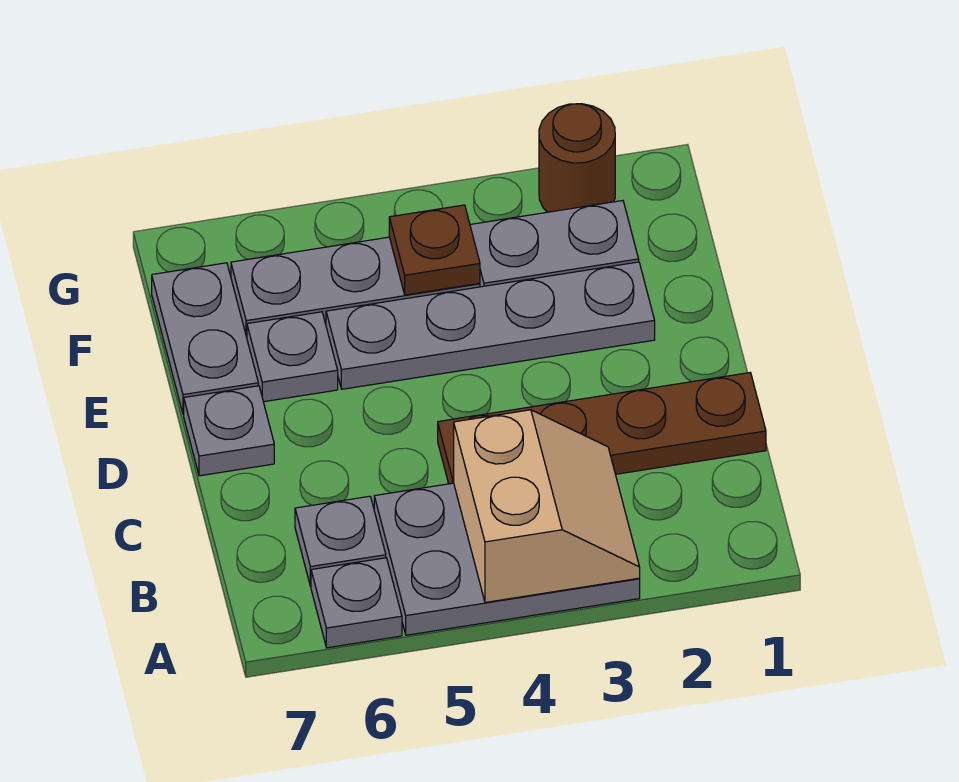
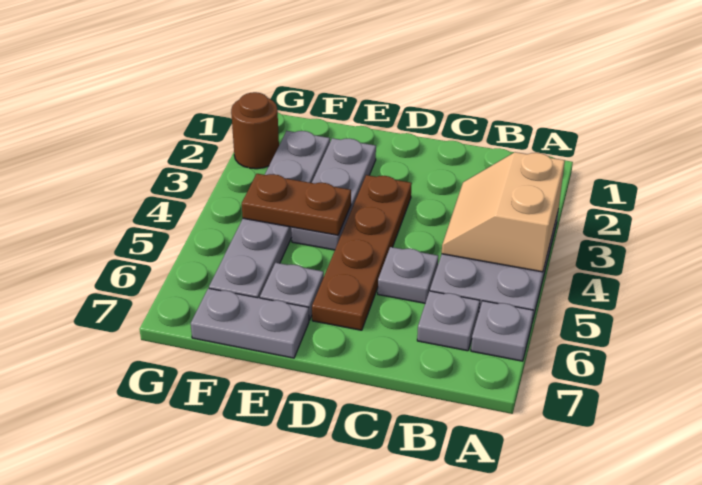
tan slope A3:B4 level 2 top 4 -> tan slope A3:B4 level 2 top A
brown plate C1:C4 level 1 -> brown plate D3:D6 level 1
grey plate D7 level 1 -> grey plate C5 level 1
grey plate E2:E5 level 1 -> grey plate E2:E4 level 1
brown plate F4 level 2 -> brown plate E4:F4 level 2

